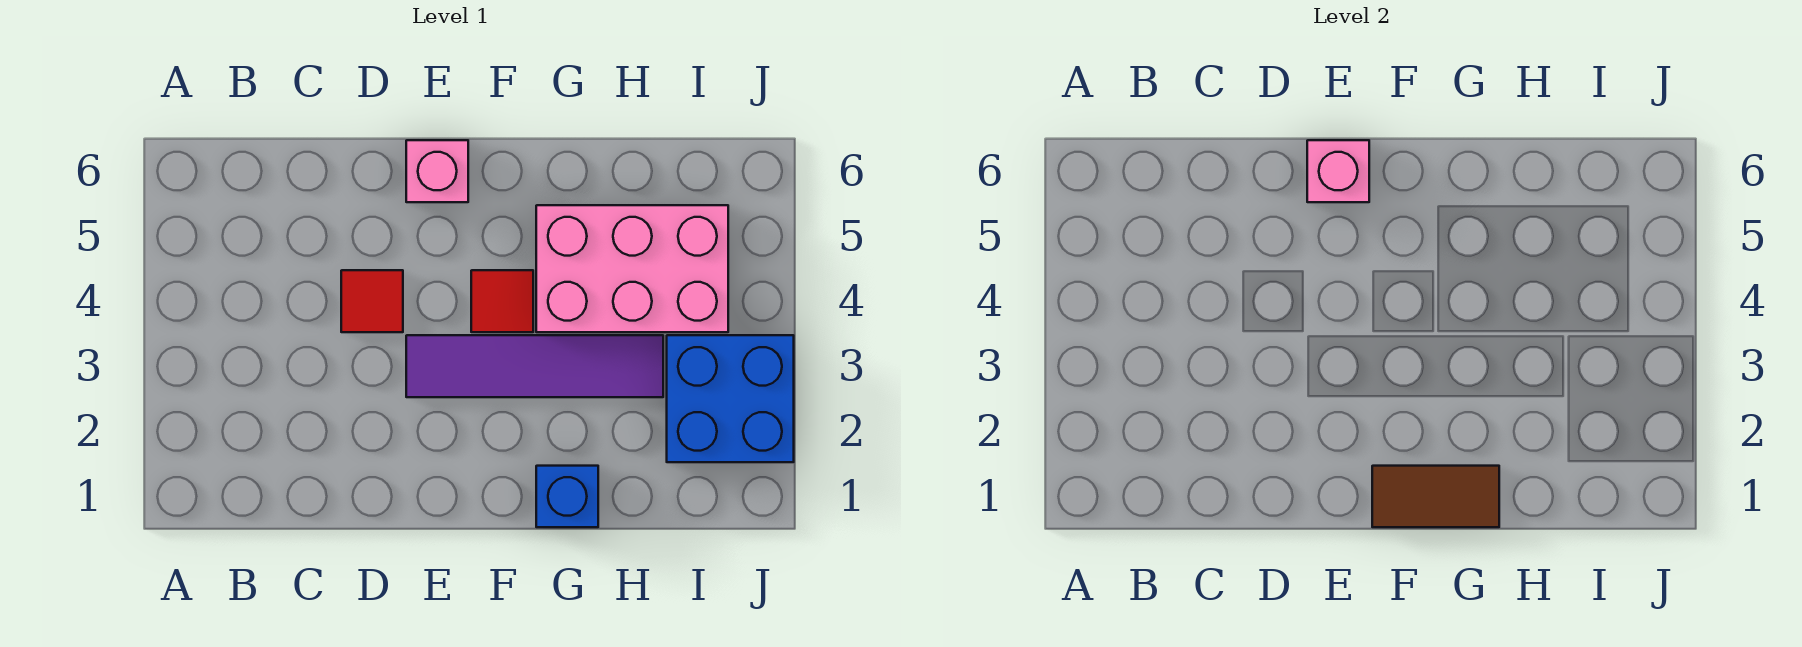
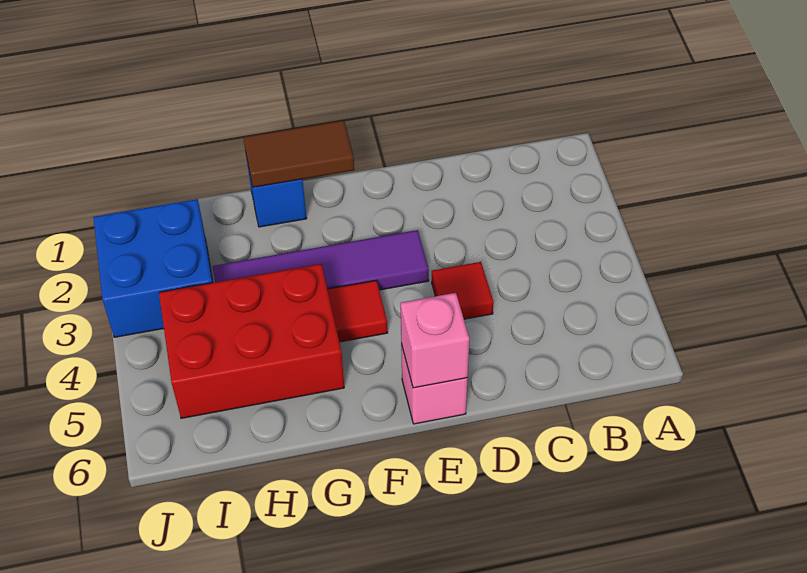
pink brick G4:I5 level 1 -> red brick G4:I5 level 1

